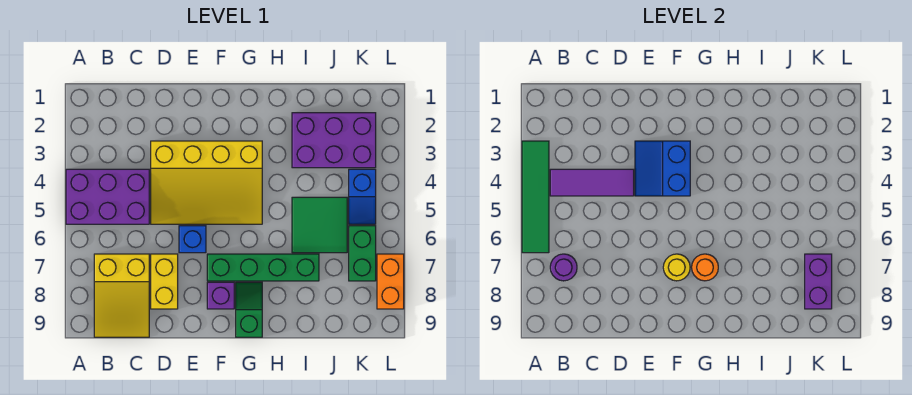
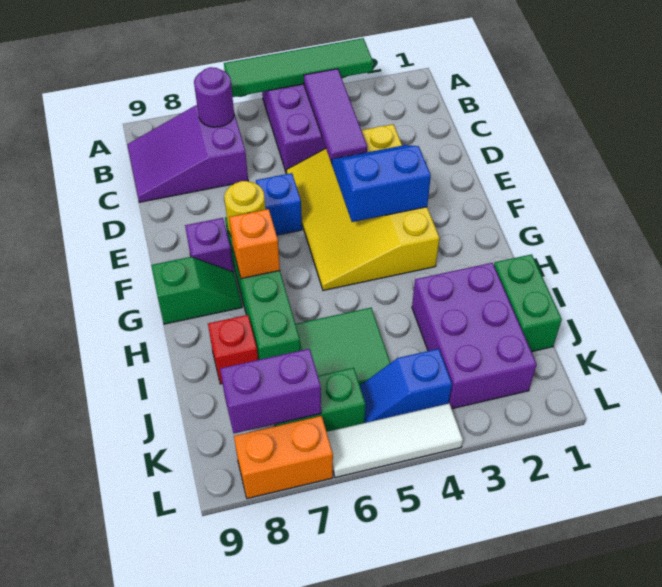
yellow slope B7:C9 level 1 top 7 -> purple slope B7:C9 level 1 top 7
yellow brick D7:D8 level 1 -> none
orange round brick G7 level 2 -> orange brick G7 level 2
none -> green brick I1:J1 level 1
none -> red brick I8 level 1
none -> white tile L4:L6 level 1

